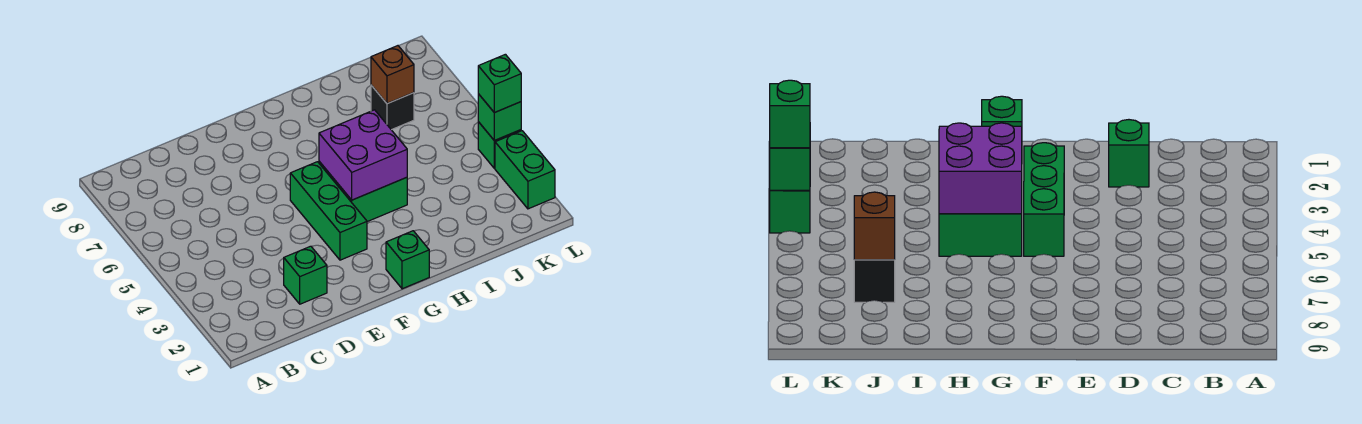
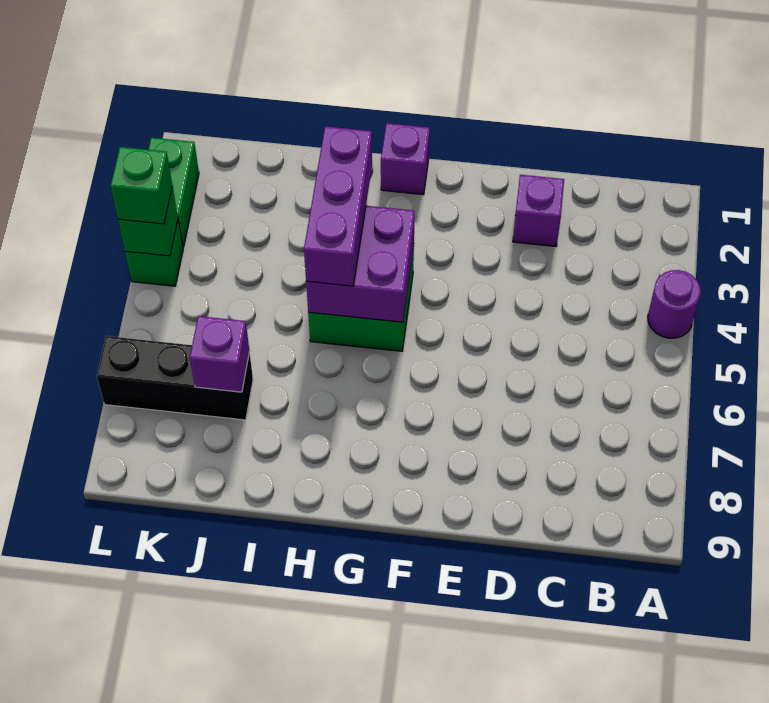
none -> purple round brick A4 level 1
green brick D2 level 1 -> purple brick D2 level 1
green brick F3:F5 level 1 -> none
green brick G1 level 1 -> purple brick G1 level 1
none -> purple brick H3:H5 level 3
black brick J7 level 1 -> black brick J7:L7 level 1
brown brick J7 level 2 -> purple brick J7 level 2

